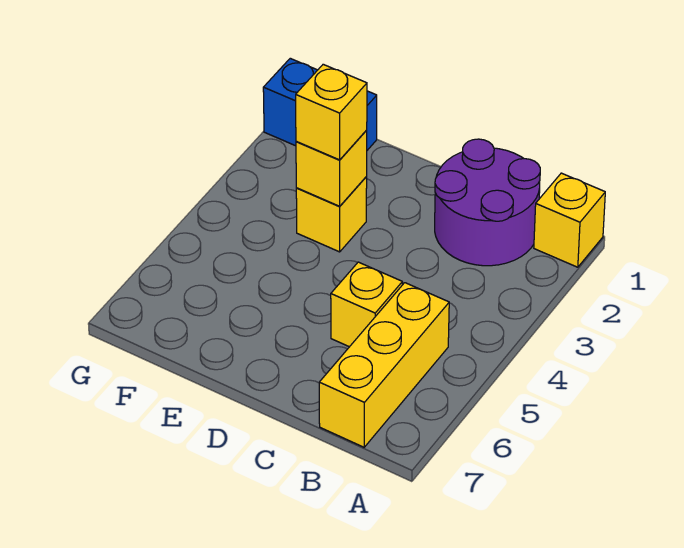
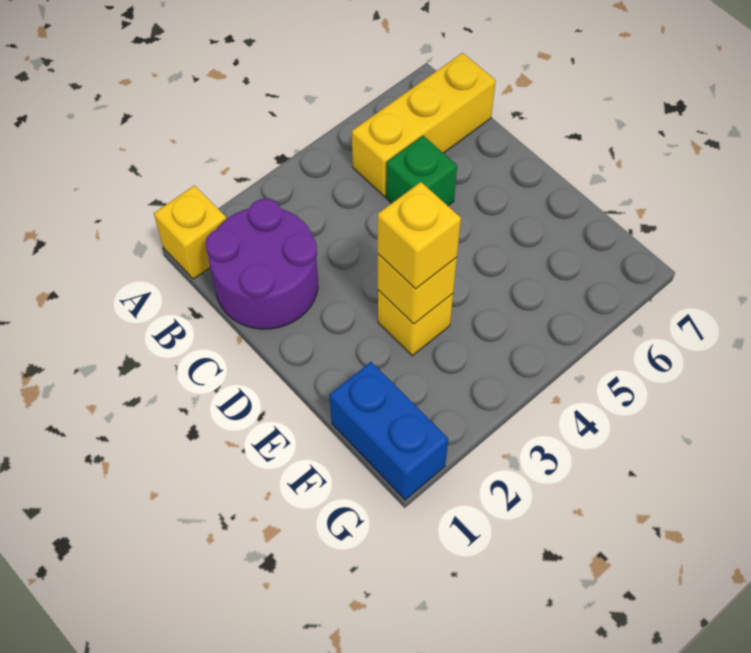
yellow brick C5 level 1 -> green brick C5 level 1

